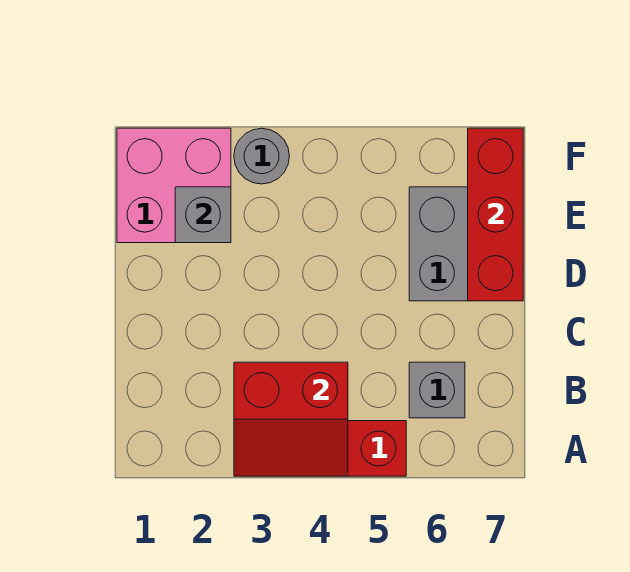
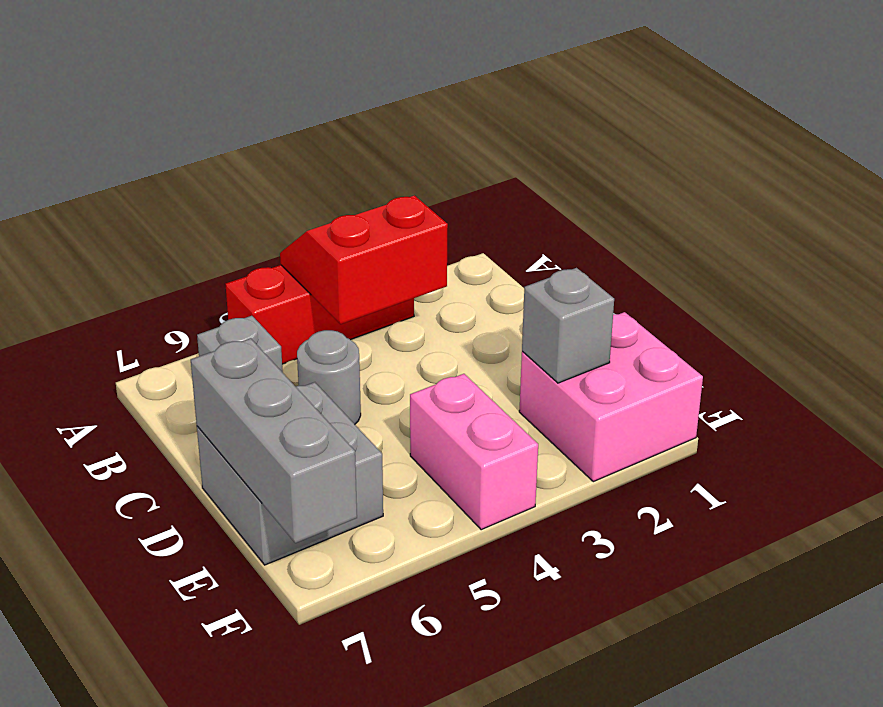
red brick D7:F7 level 2 -> grey brick D7:F7 level 2
none -> pink brick E4:F4 level 1
grey round brick F3 level 1 -> grey round brick C5 level 1

